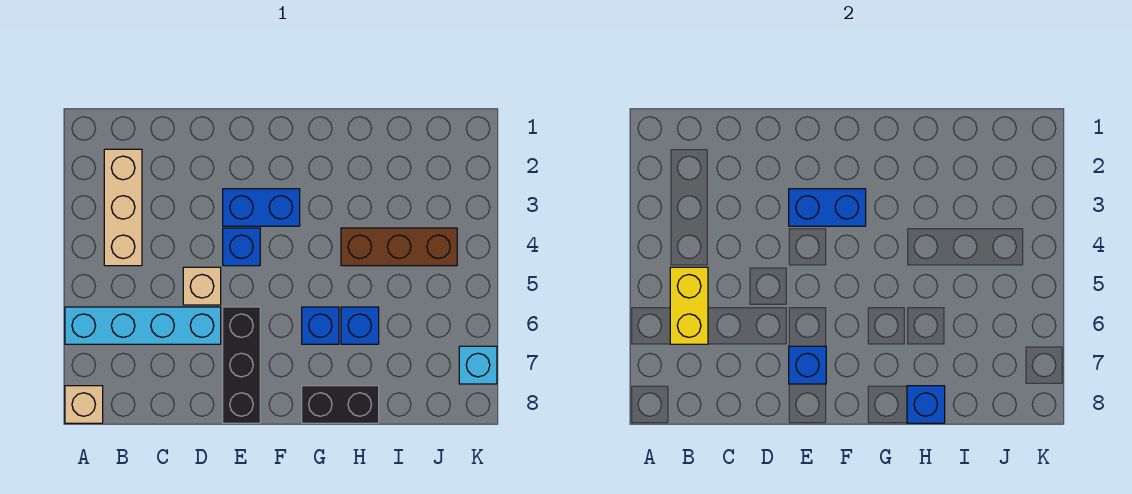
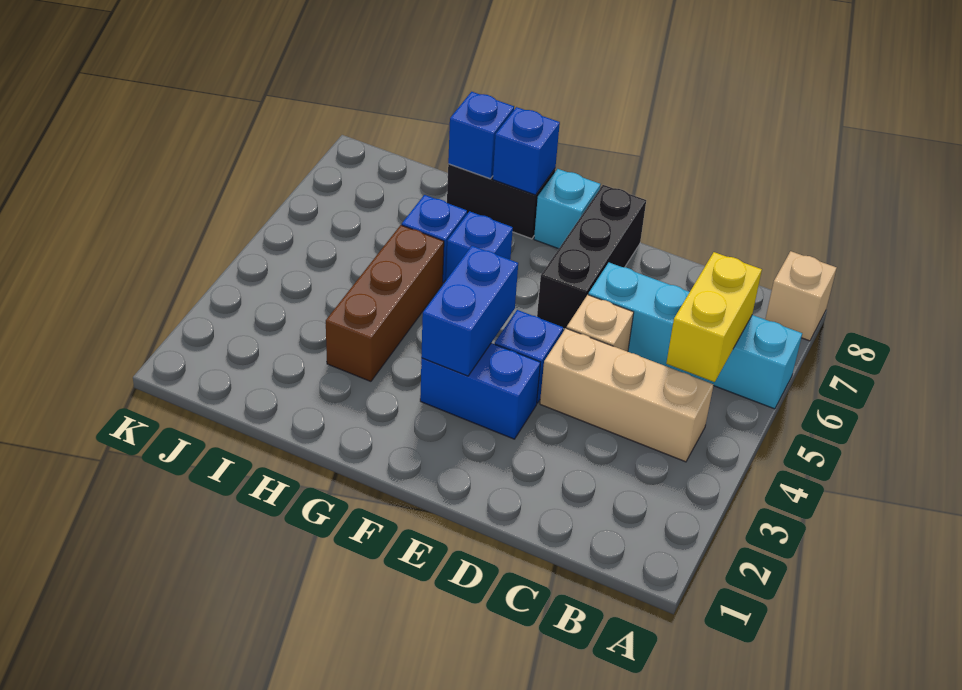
tan brick B2:B4 level 1 -> tan brick B4:D4 level 1
blue brick E3:F3 level 2 -> blue brick F3:F4 level 2
blue brick E7 level 2 -> blue brick G8 level 2
brown brick H4:J4 level 1 -> brown brick H3:H5 level 1
cyan brick K7 level 1 -> cyan brick F8 level 1

